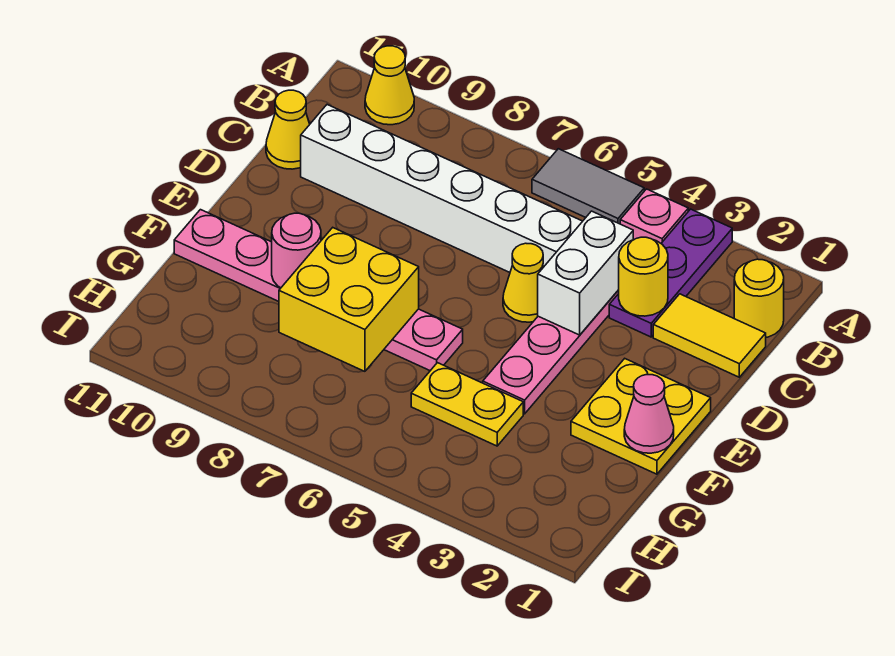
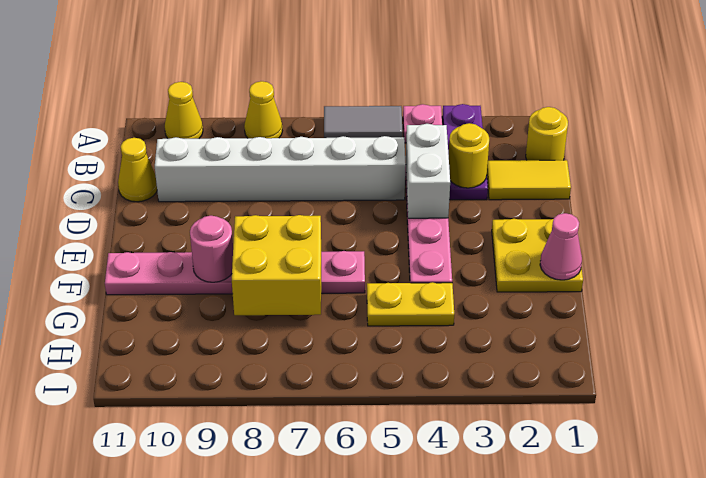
yellow cone D5 level 1 -> yellow cone A8 level 1

